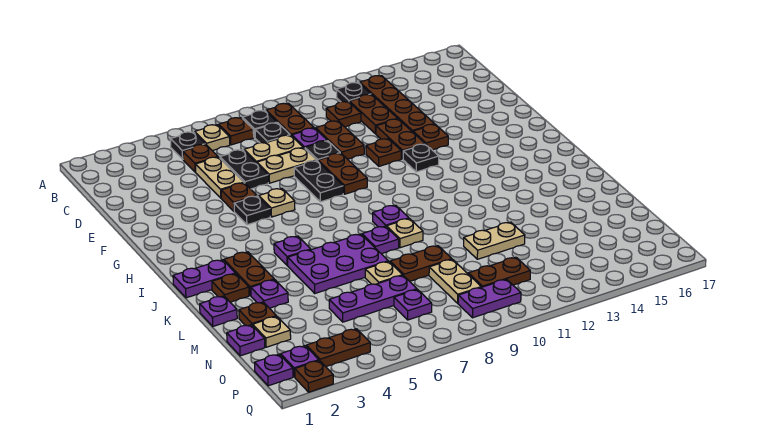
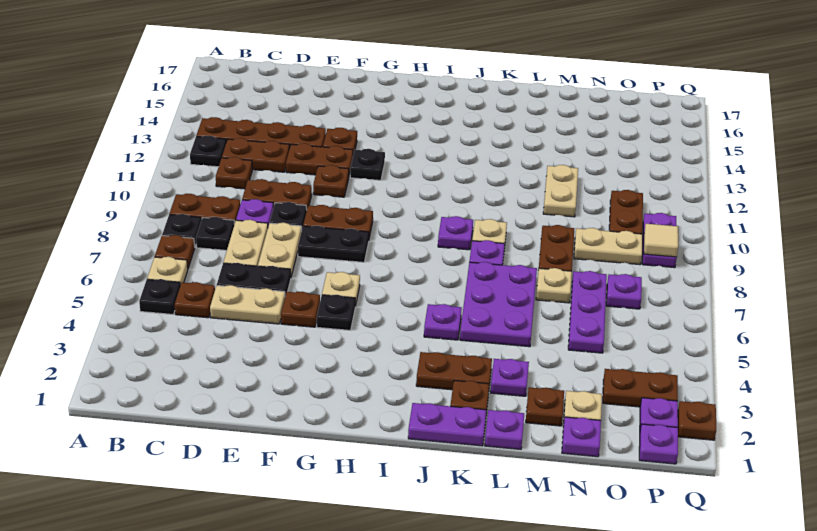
purple plate J1:J2 level 1 -> purple plate J1:K1 level 1
brown plate P3:P4 level 1 -> brown plate O3:P3 level 1
none -> tan tile P9 level 2

